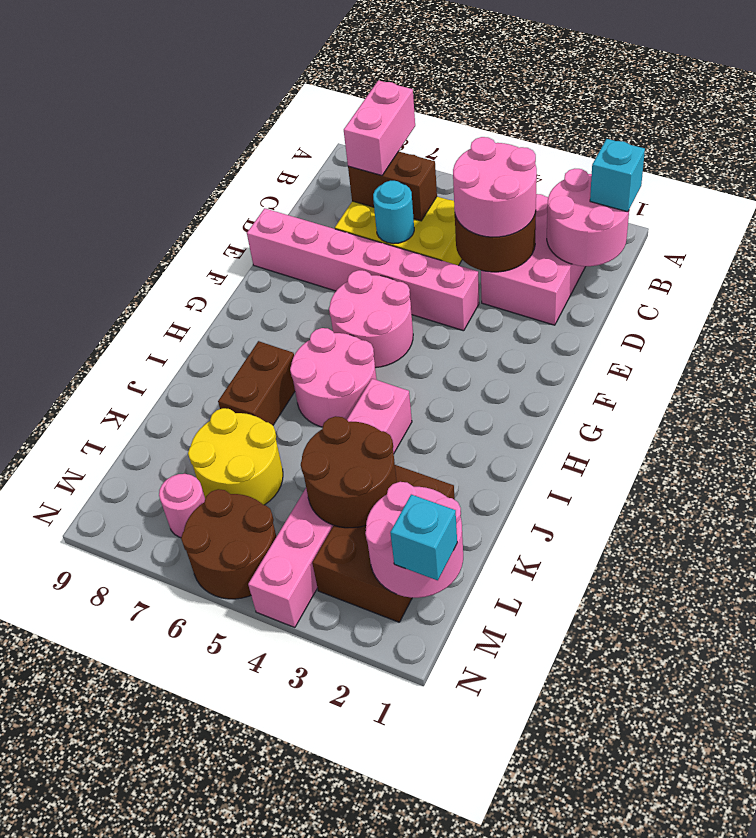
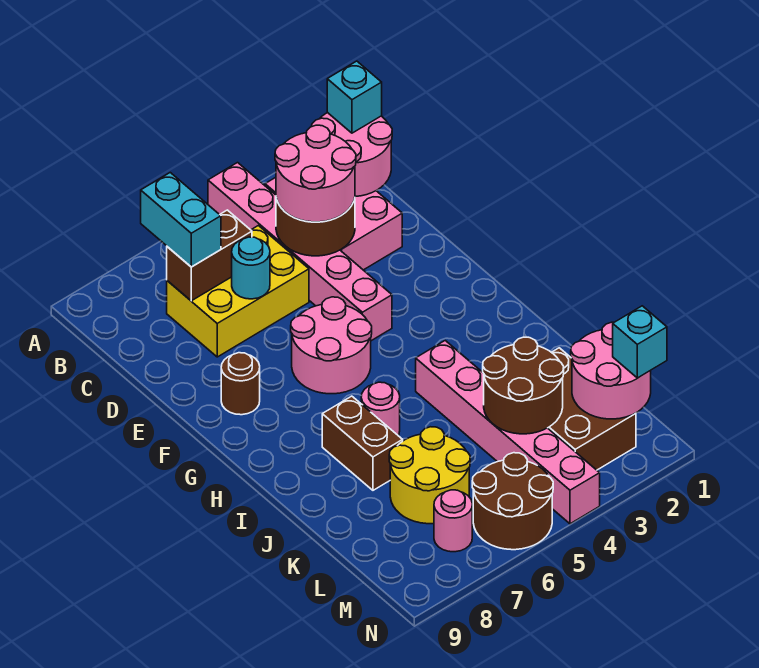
pink brick B7:C7 level 3 -> cyan brick B7:C7 level 3
pink brick E4:E9 level 1 -> pink brick A4:F4 level 1
none -> brown round brick F8 level 1
pink round brick H5:I6 level 1 -> pink round brick I6 level 1

